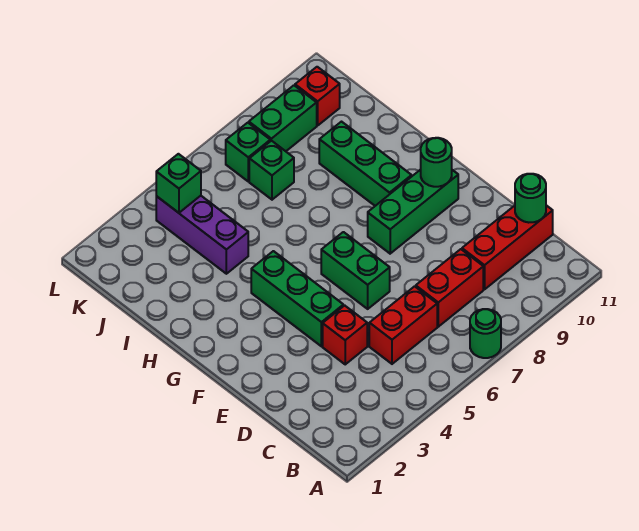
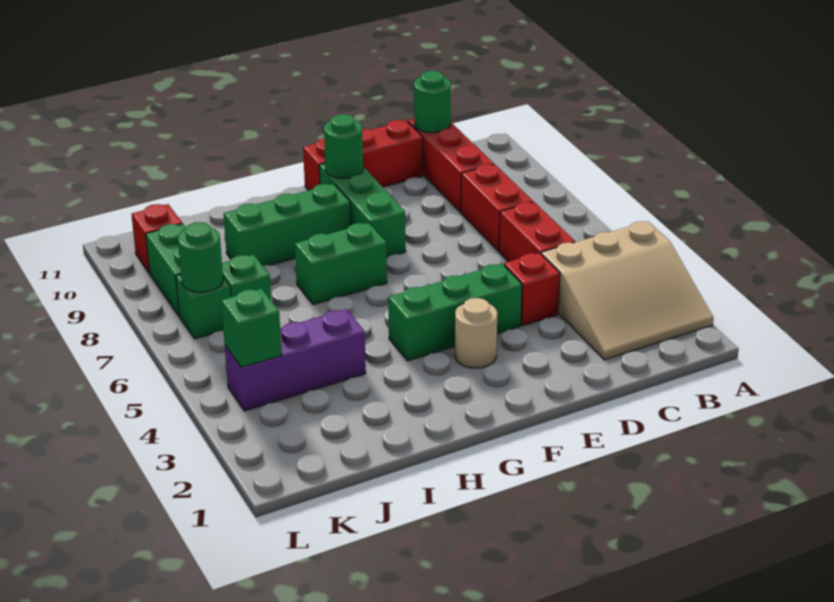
none -> tan slope A2:C4 level 1 top 4
green round brick A7 level 1 -> green round brick K7 level 2
none -> red brick D11:F11 level 1
green brick E6:F6 level 1 -> green brick G7:H7 level 1
none -> tan round brick F3 level 1

